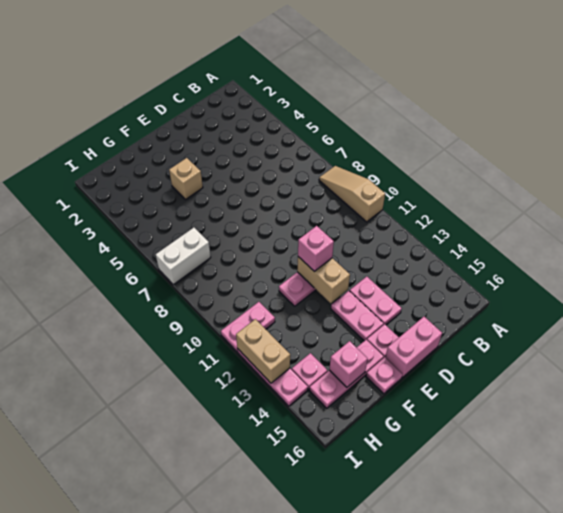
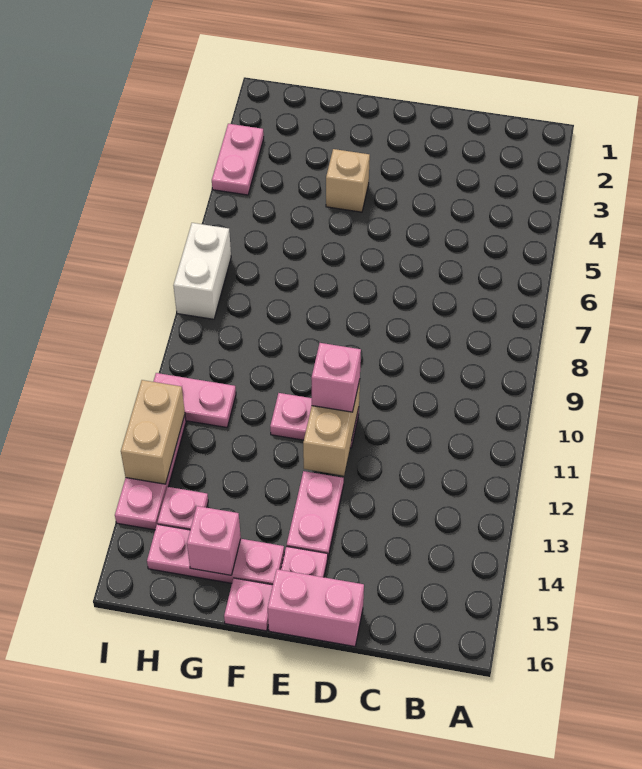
tan slope A8:A10 level 1 top 10 -> none
pink plate D13:D14 level 1 -> pink plate I3:I4 level 1
white brick H7:I7 level 1 -> white brick I7:I8 level 1

